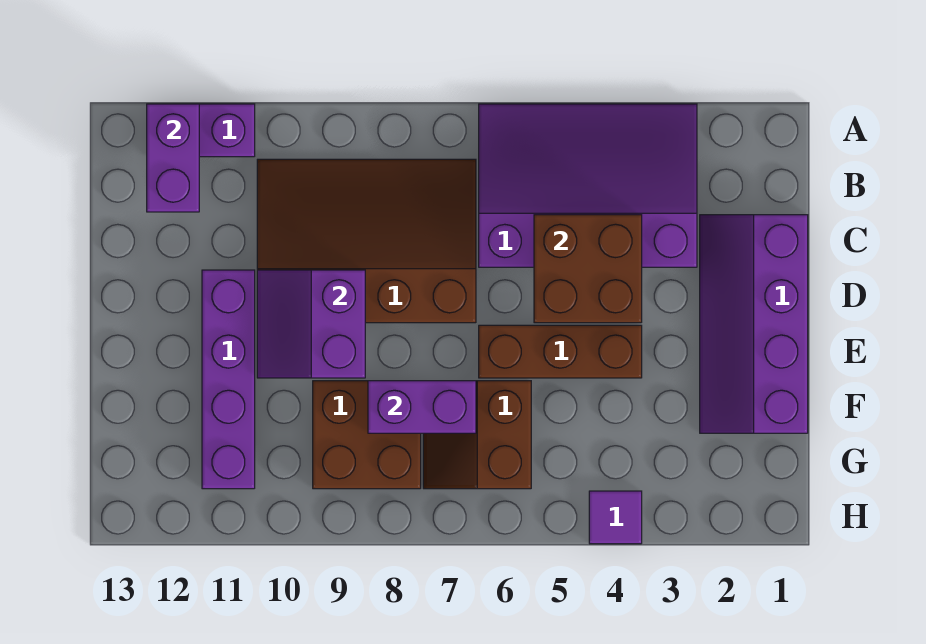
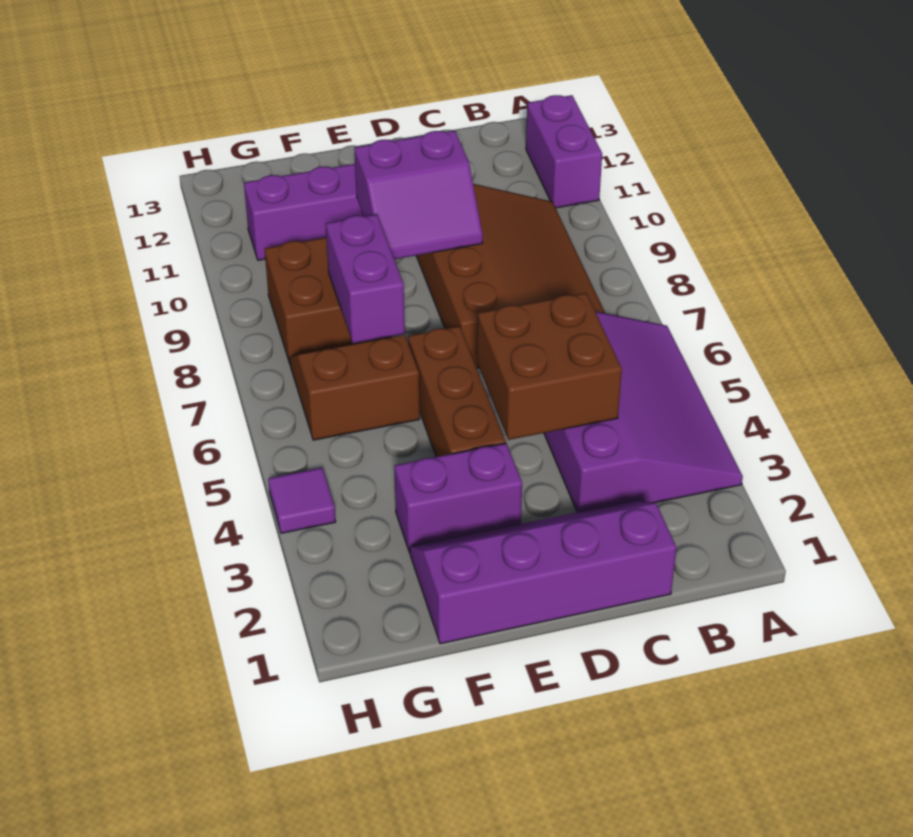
purple brick A12:B12 level 2 -> purple brick E3:F3 level 1
purple slope D9:E10 level 2 top 9 -> purple slope D9:E10 level 2 top 10

